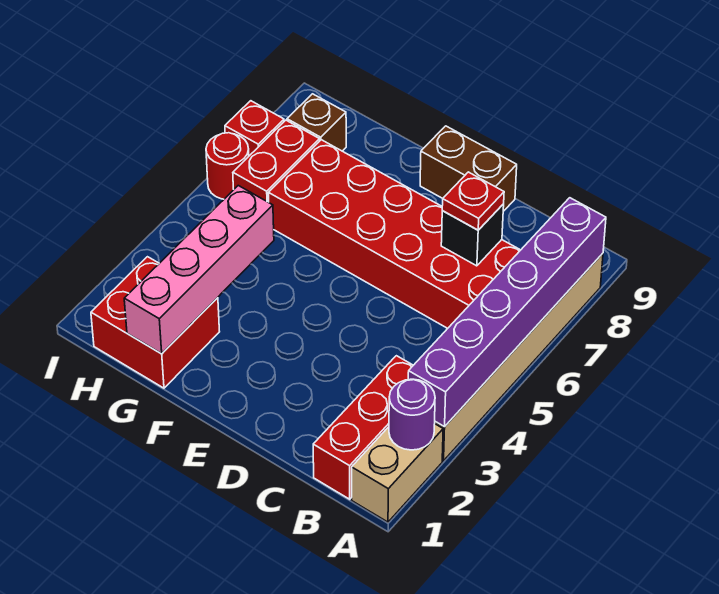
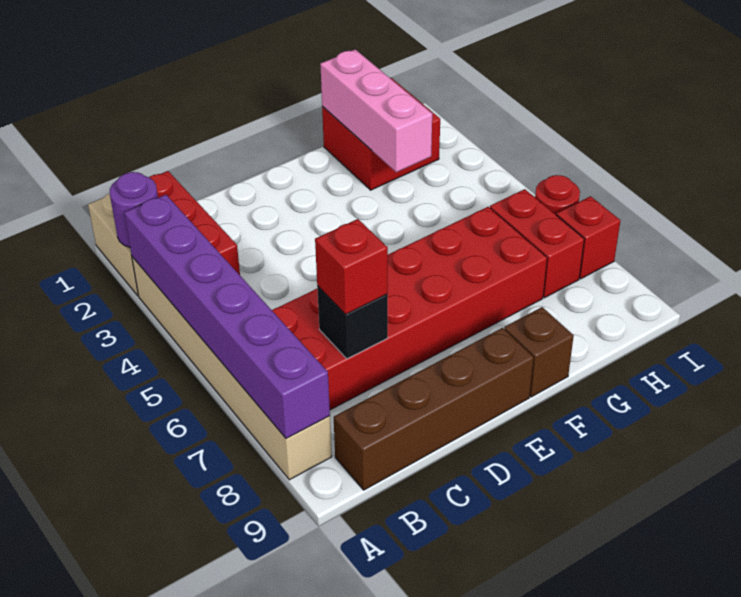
red plate C7 level 3 -> red brick C7 level 3
brown brick D9:E9 level 1 -> brown brick B9:E9 level 1
pink brick G1:G4 level 2 -> pink brick G1:G3 level 2
brown brick H8 level 1 -> brown brick F9 level 1

